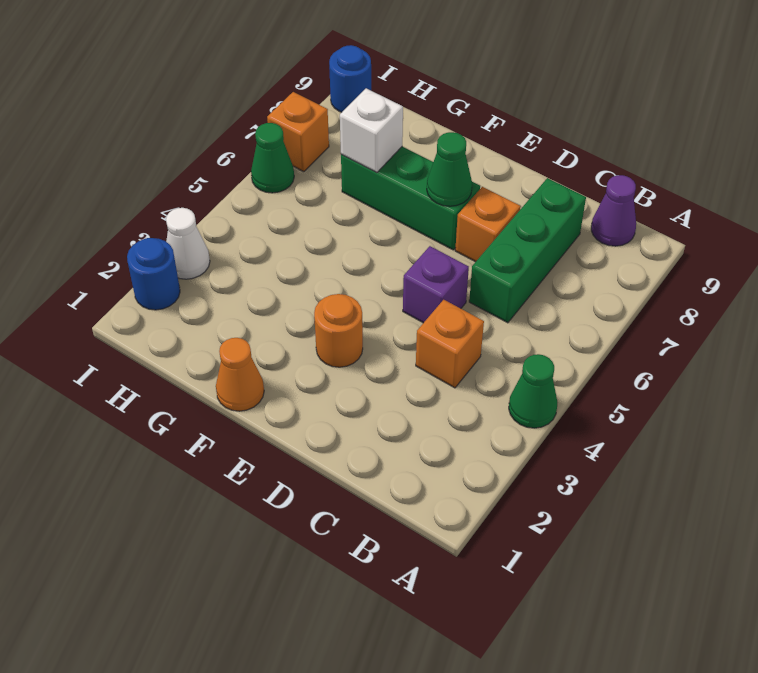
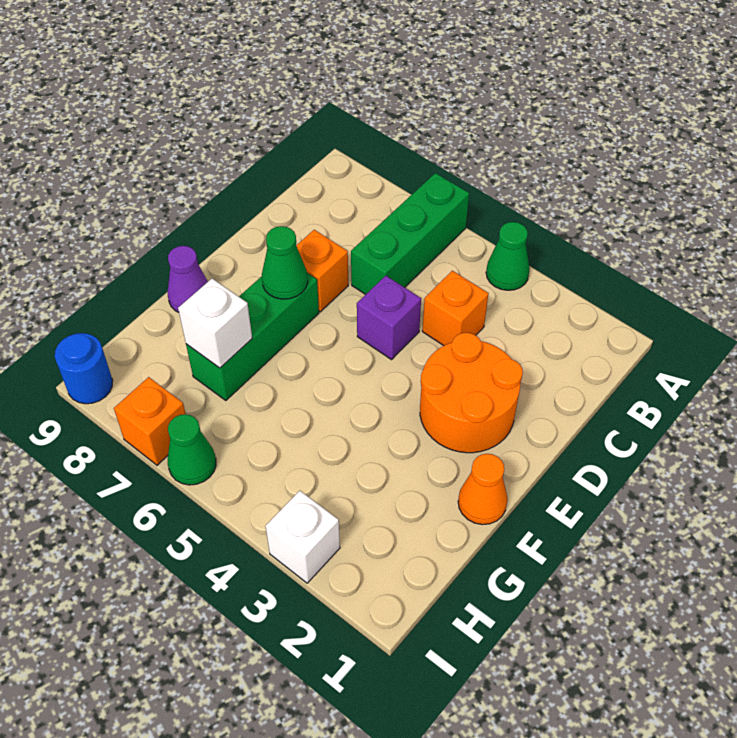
purple cone B9 level 1 -> purple cone F9 level 1
green brick C6:C8 level 1 -> green brick A6:C6 level 1
orange round brick E3 level 1 -> orange round brick D2:E3 level 1
blue round brick I2 level 1 -> none
white cone I3 level 1 -> white brick I3 level 1

